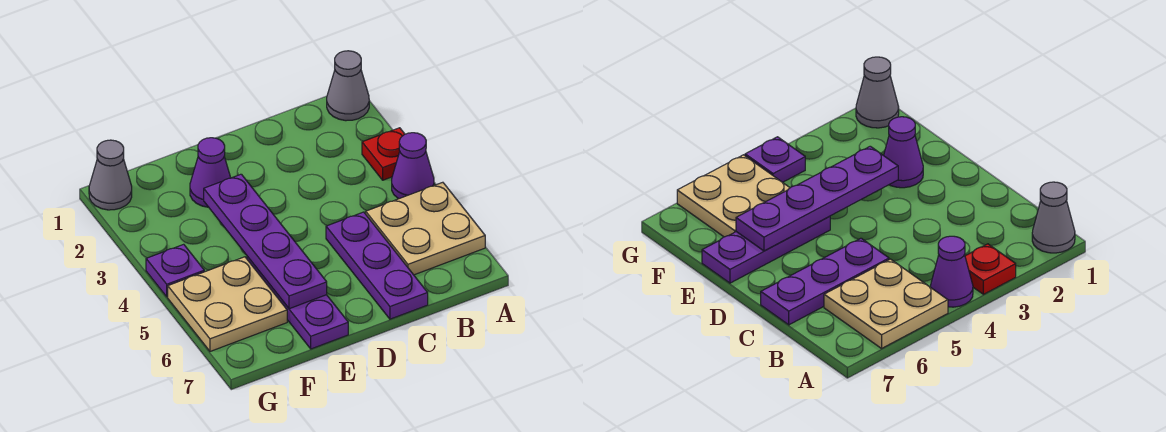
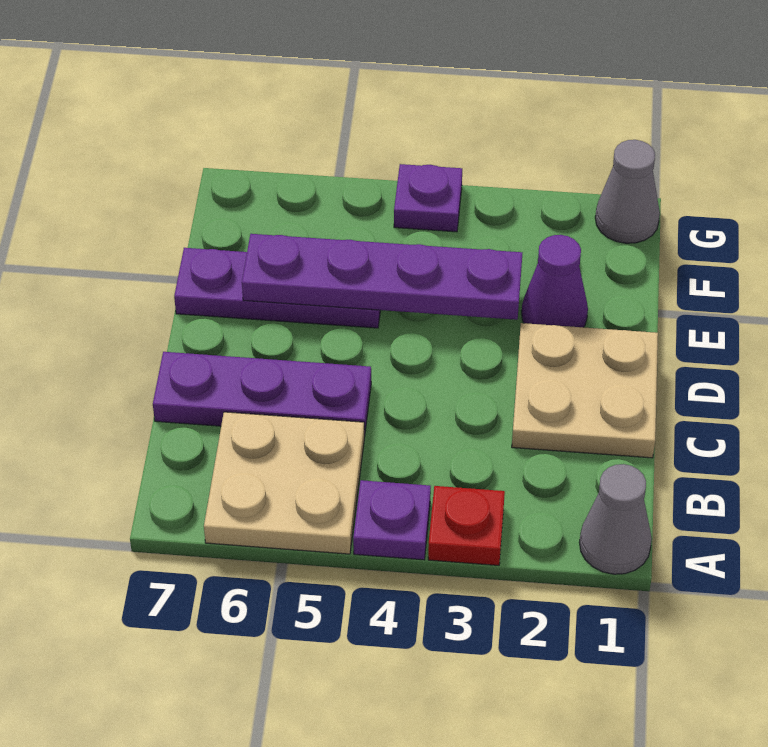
purple cone A4 level 1 -> purple plate A4 level 1
tan plate F5:G6 level 1 -> tan plate C1:D2 level 1

